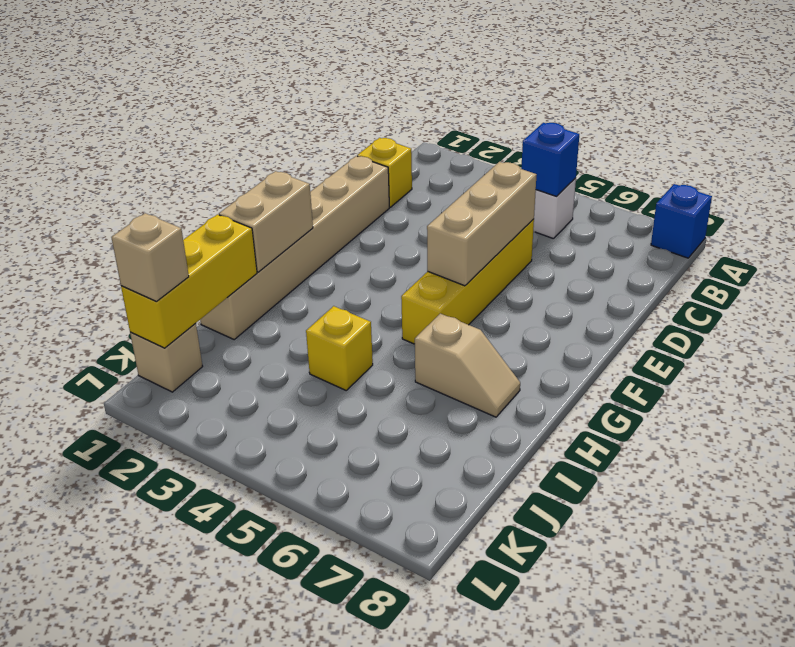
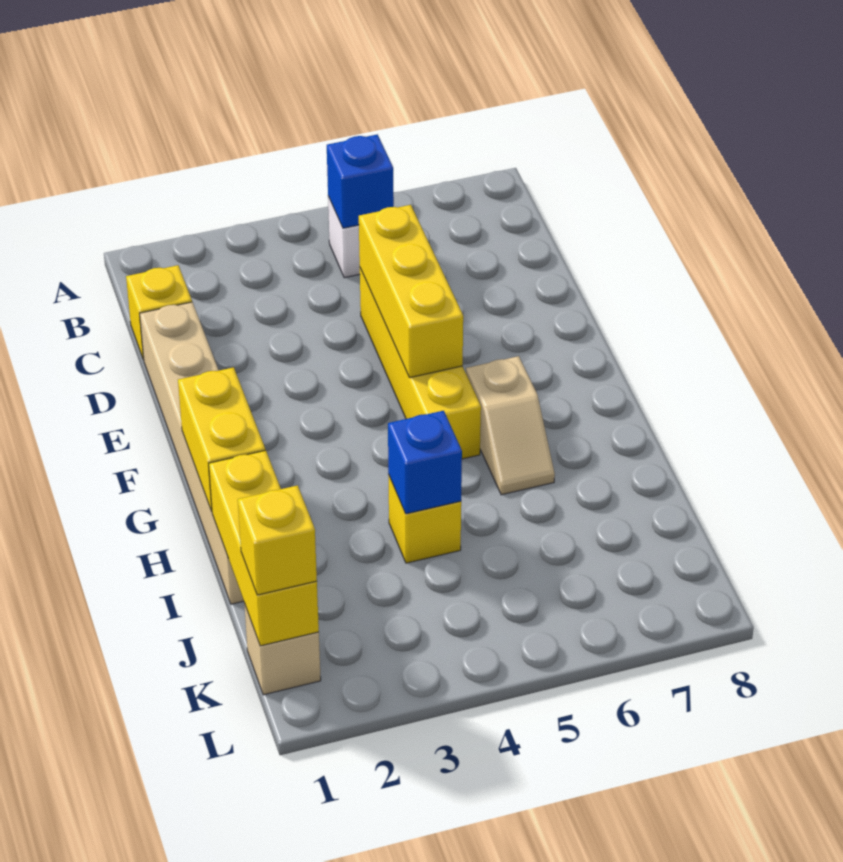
blue brick A8 level 1 -> blue brick I4 level 2
tan brick D5:F5 level 2 -> yellow brick D5:F5 level 2
tan brick G1:H1 level 2 -> yellow brick G1:H1 level 2
tan slope H6:H7 level 1 top 6 -> tan slope G6:H6 level 1 top G
tan brick K1 level 3 -> yellow brick K1 level 3

